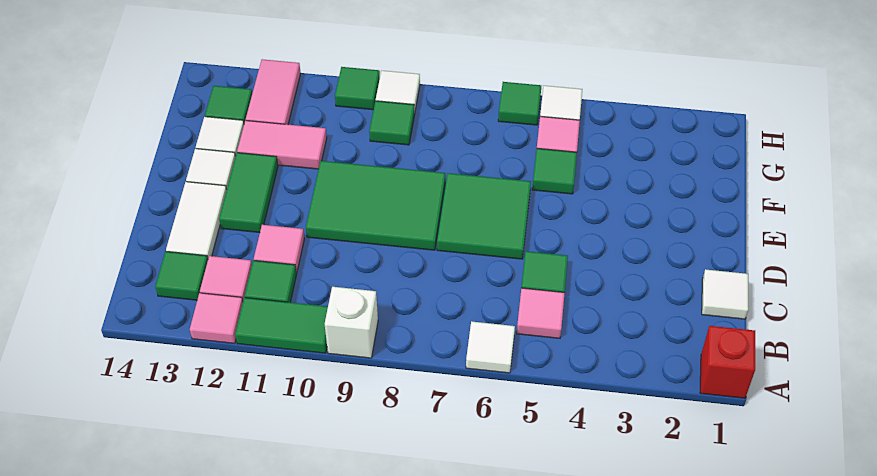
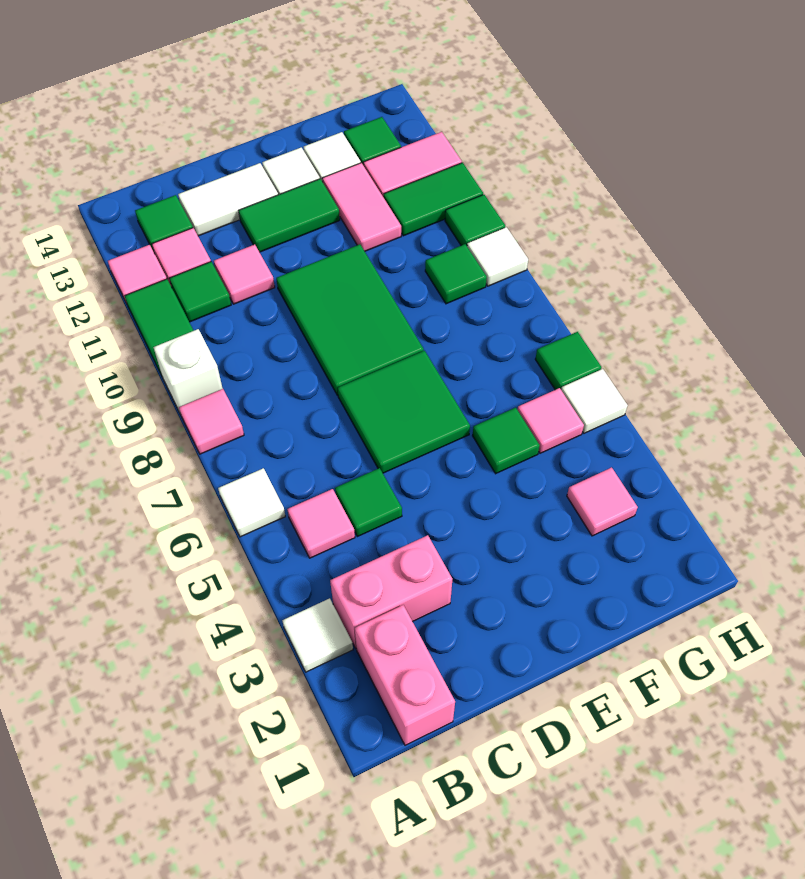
red brick A1 level 1 -> none
none -> pink tile A8 level 1
none -> pink brick B1:B2 level 1
none -> pink brick B3:C3 level 1
white tile C1 level 1 -> white tile A3 level 1
none -> pink tile G3 level 1
none -> green tile G11:H11 level 1

